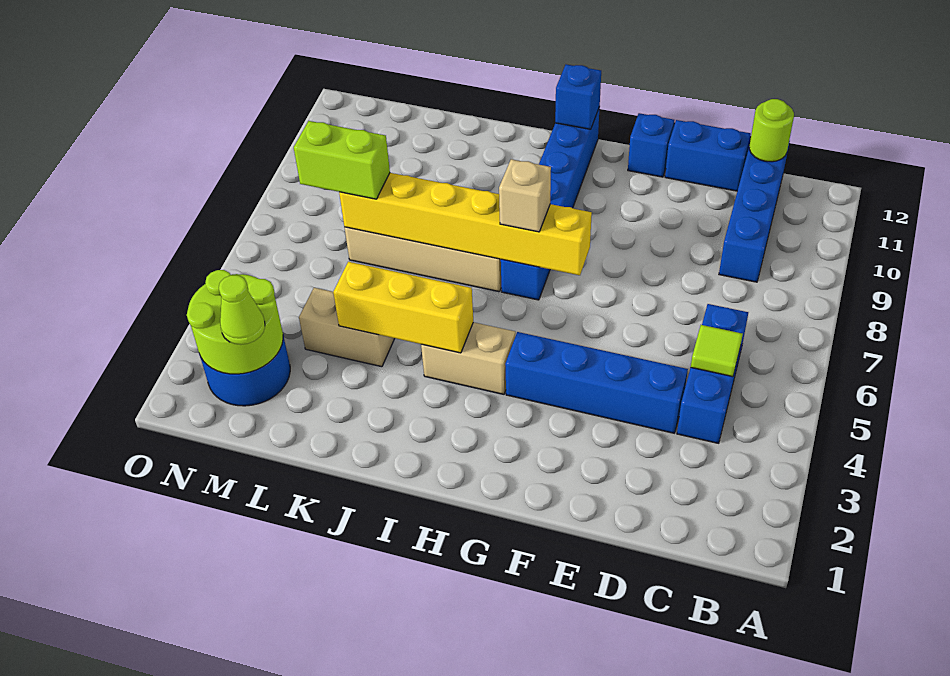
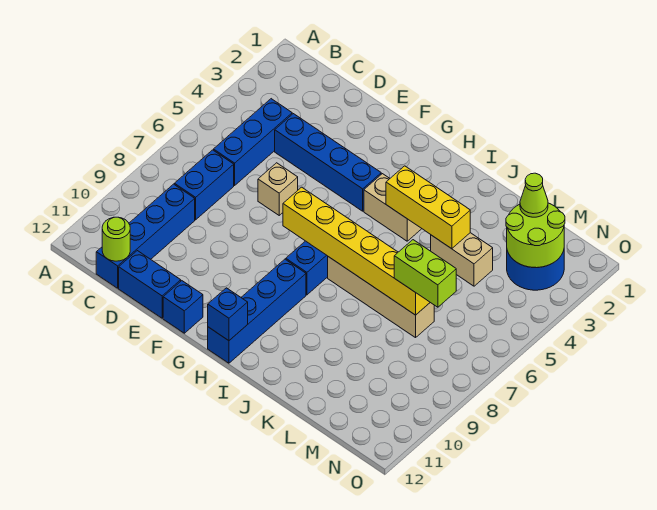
lime tile C5 level 2 -> none
none -> blue brick C7:C8 level 1
tan brick H7 level 3 -> tan brick E6 level 1

